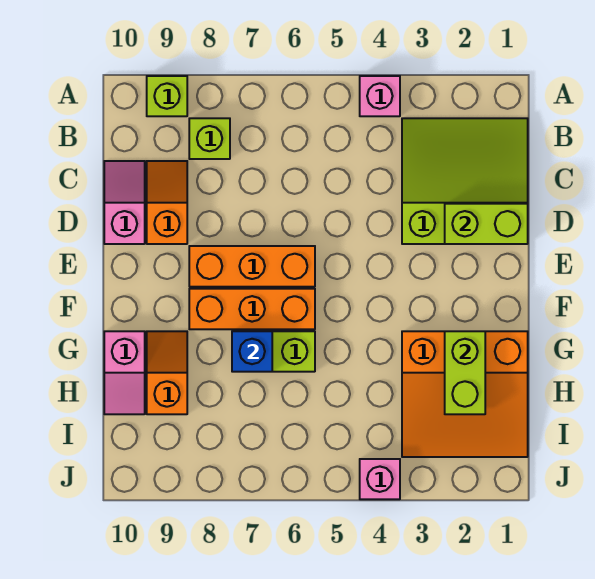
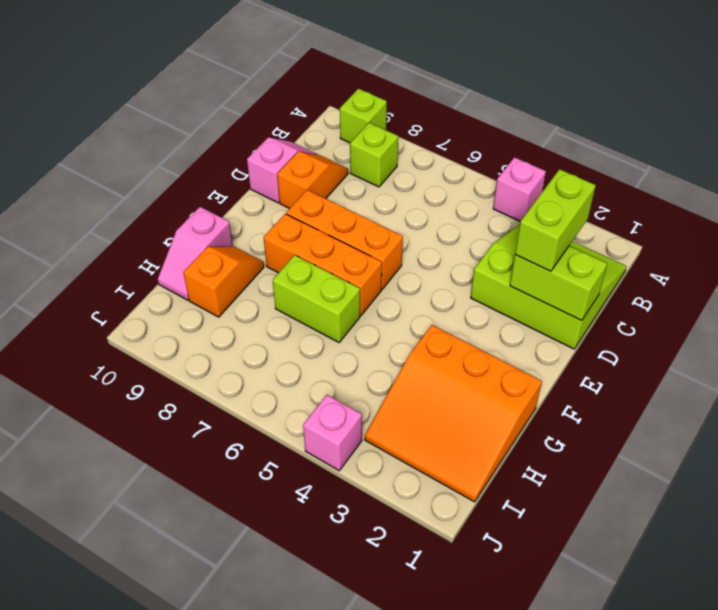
lime brick G2:H2 level 2 -> lime brick C2:D2 level 3
blue brick G7 level 2 -> none

